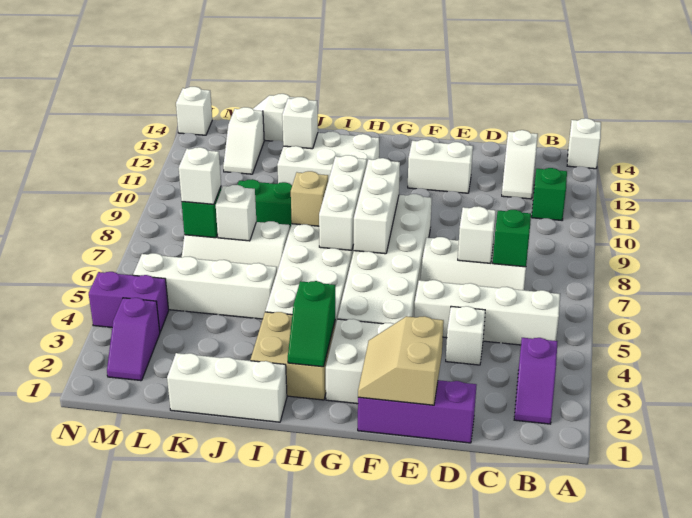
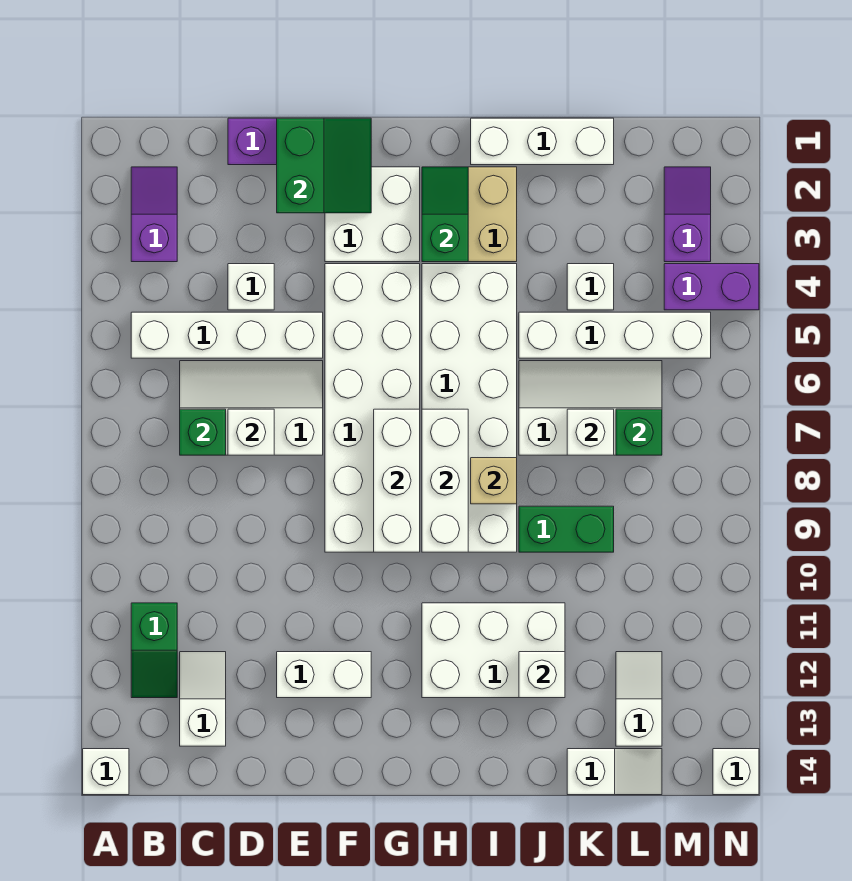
tan slope E1:F2 level 2 top E -> green slope E1:F2 level 2 top E
white brick L7 level 3 -> white brick K4 level 1

